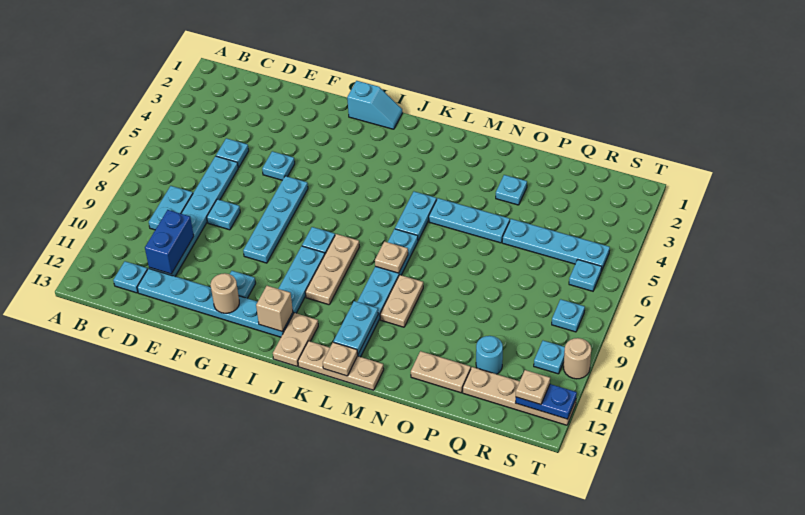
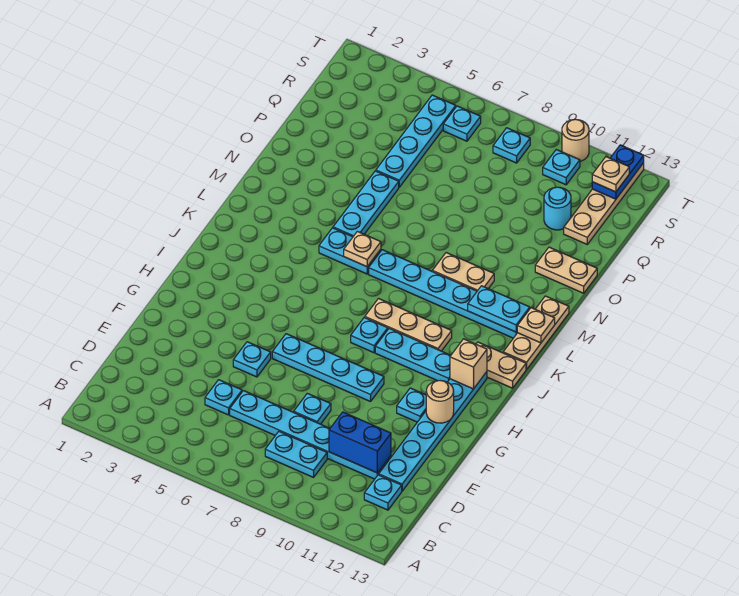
cyan slope H1:I1 level 1 top H -> none
tan plate L8 level 2 -> tan plate L6 level 2
cyan plate O3 level 1 -> none
tan plate O12:P12 level 1 -> tan plate O12:O13 level 1

